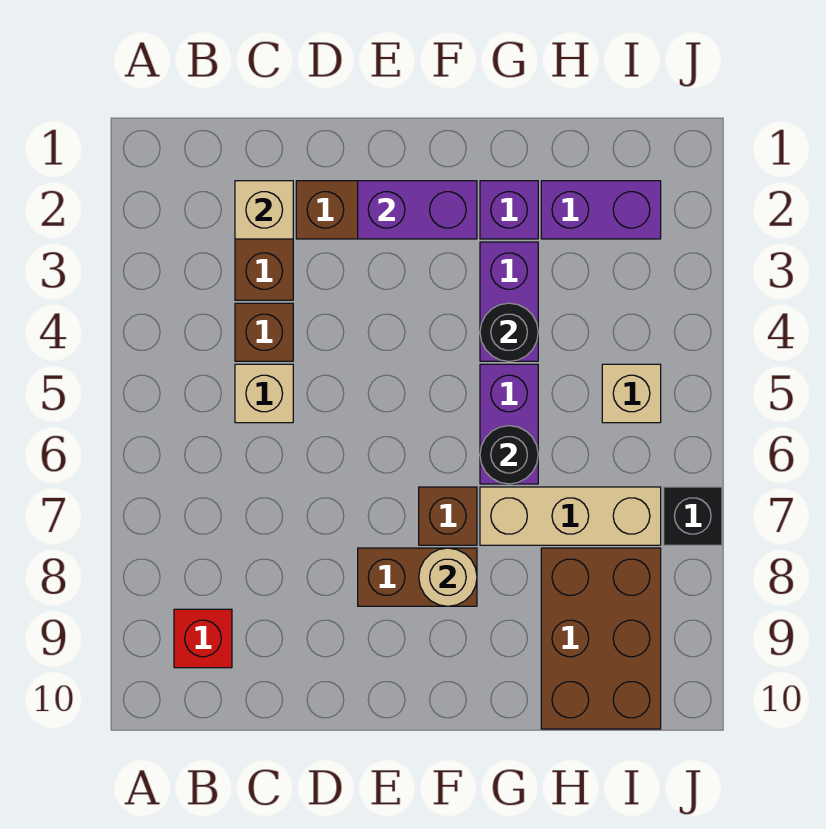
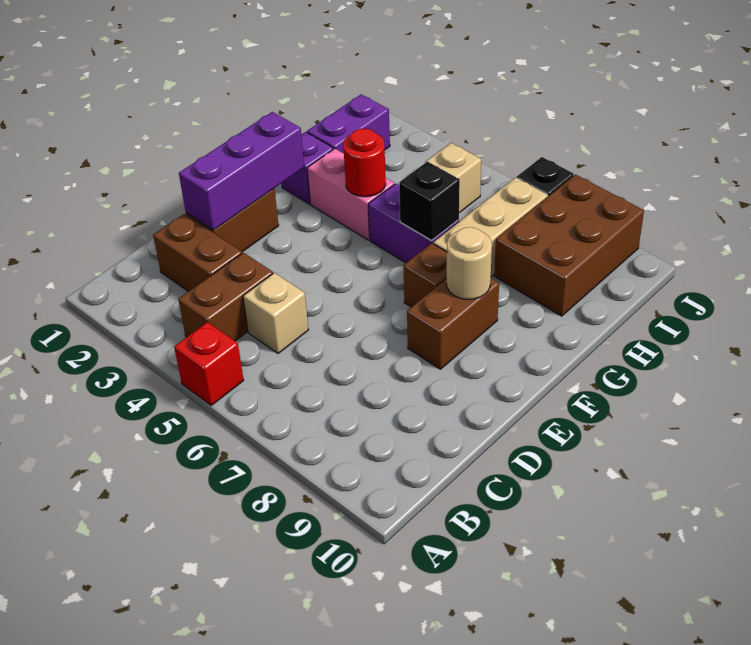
red brick B9 level 1 -> red brick A5 level 1
tan brick C2 level 2 -> none
brown brick C4 level 1 -> brown brick B4:C4 level 1
purple brick E2:F2 level 2 -> purple brick D2:F2 level 2
purple brick G3:G4 level 1 -> pink brick G3:G4 level 1
black round brick G4 level 2 -> red round brick G4 level 2
black round brick G6 level 2 -> black brick G6 level 2
brown brick H8:I10 level 1 -> brown brick H8:J9 level 1

